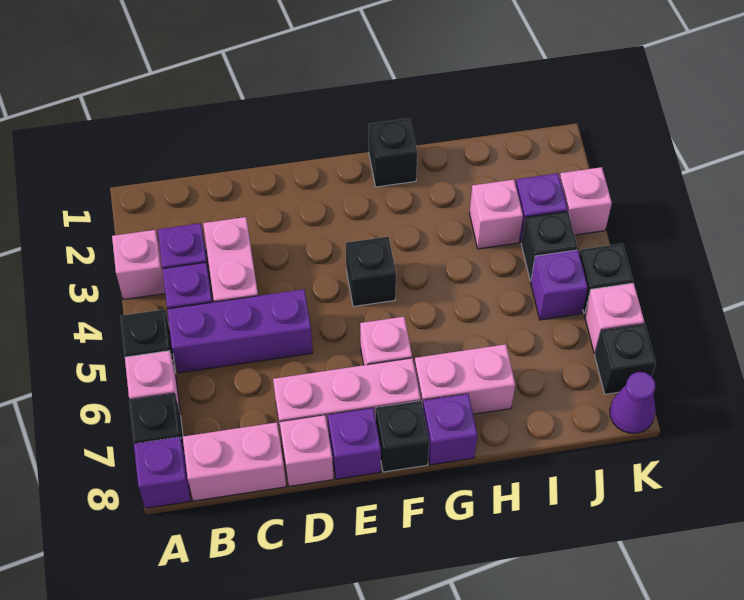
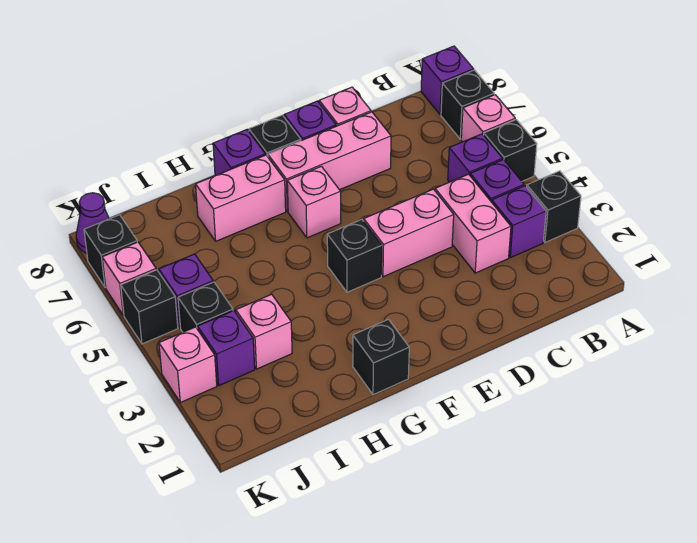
pink brick A3 level 1 -> black brick A3 level 1
purple brick B5:D5 level 1 -> purple brick B5 level 1
pink brick B8:C8 level 1 -> pink brick D4:E4 level 1

